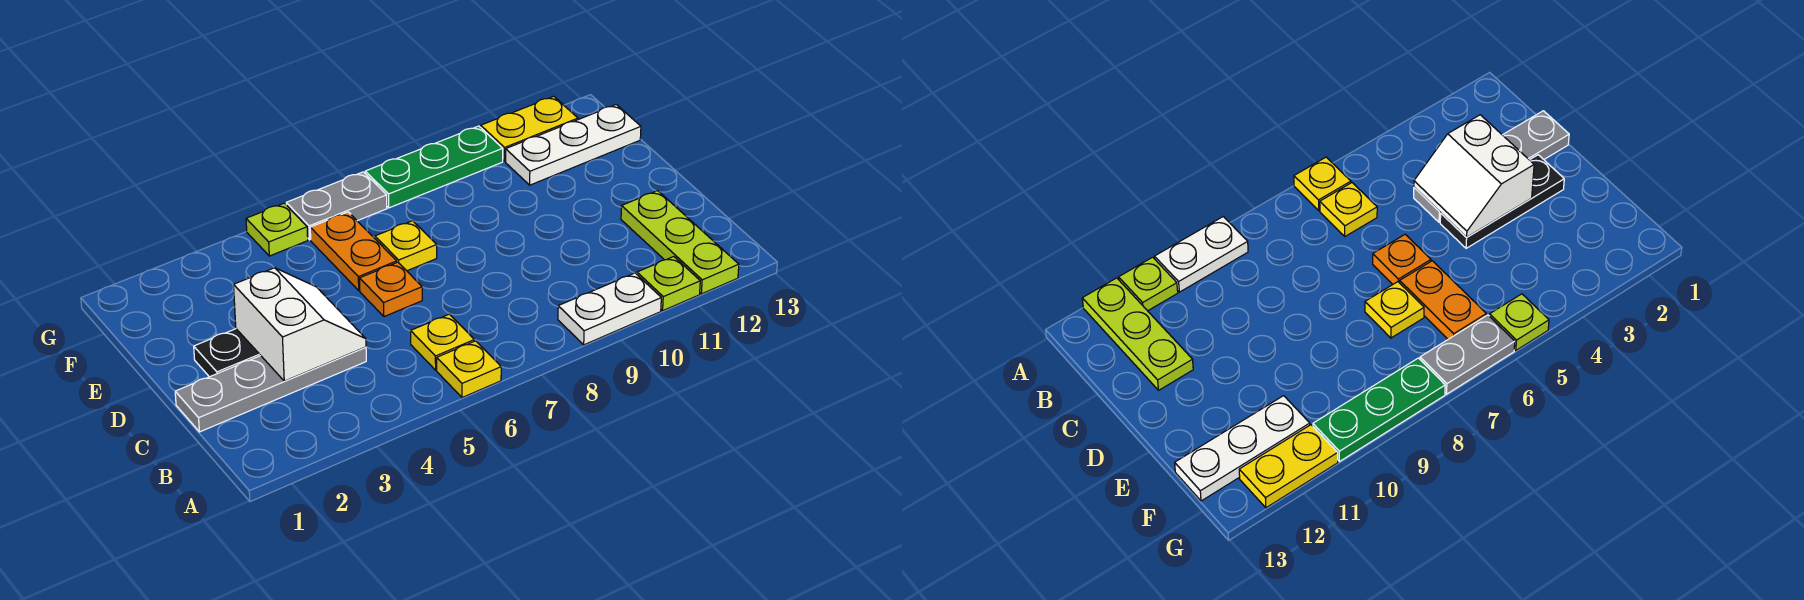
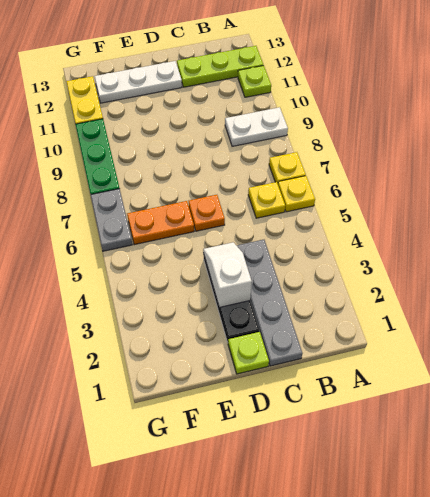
white plate A9:A10 level 1 -> white plate A9:B9 level 1
white slope C3:D4 level 2 top 3 -> white slope D3:D4 level 2 top 3
yellow plate E7 level 1 -> yellow plate A7 level 1
white plate F11:F13 level 1 -> white plate D12:F12 level 1
lime plate G5 level 1 -> lime plate D1 level 1

